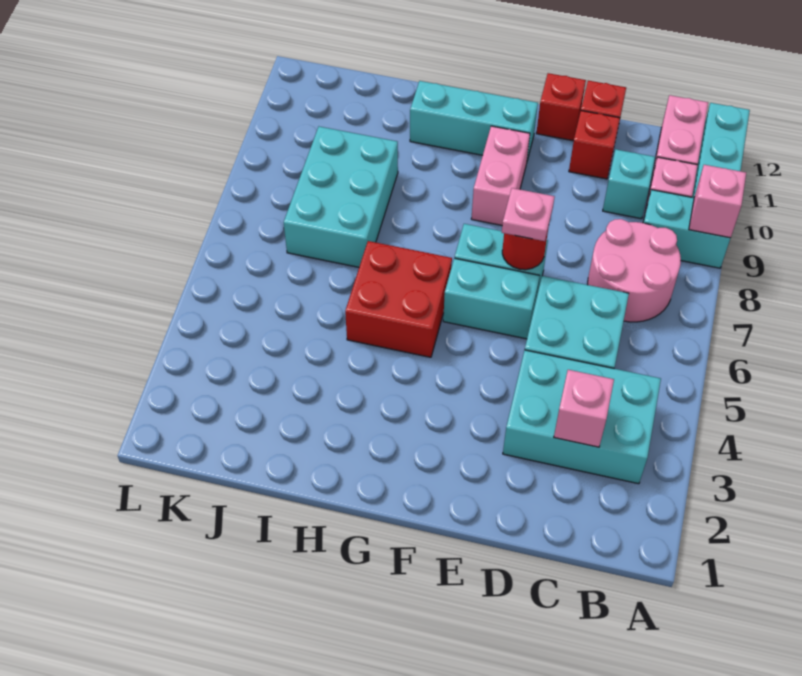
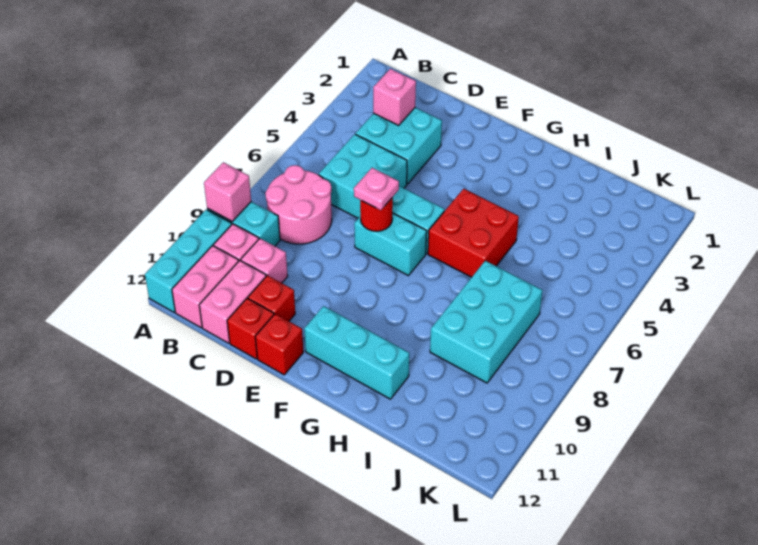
cyan brick B3:D4 level 1 -> cyan brick C3:D4 level 1
cyan brick C10 level 1 -> pink brick C10 level 1
pink brick F9:F10 level 1 -> pink brick C11:C12 level 1

